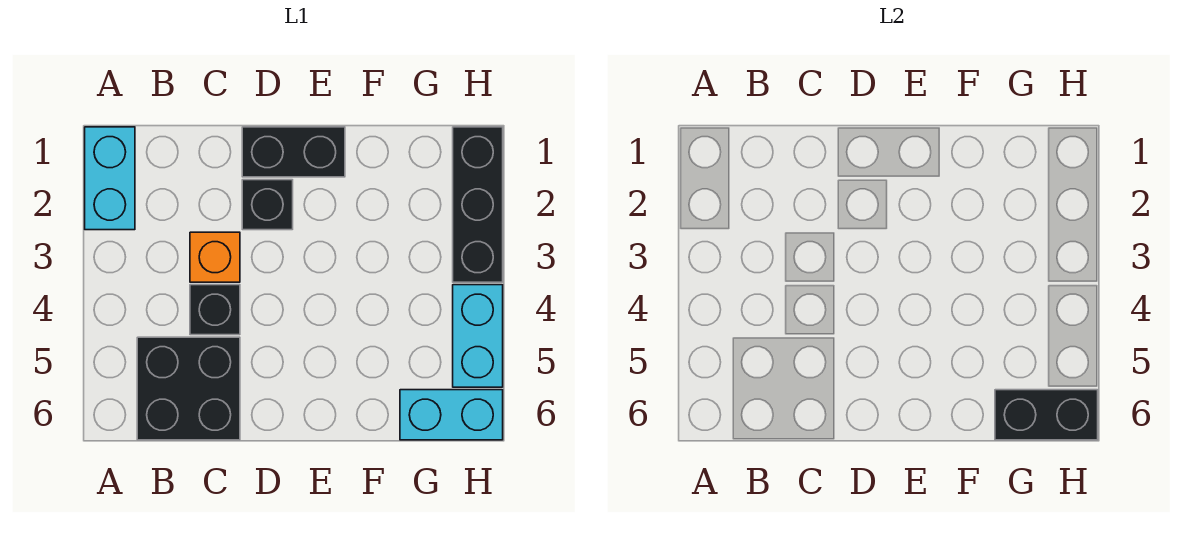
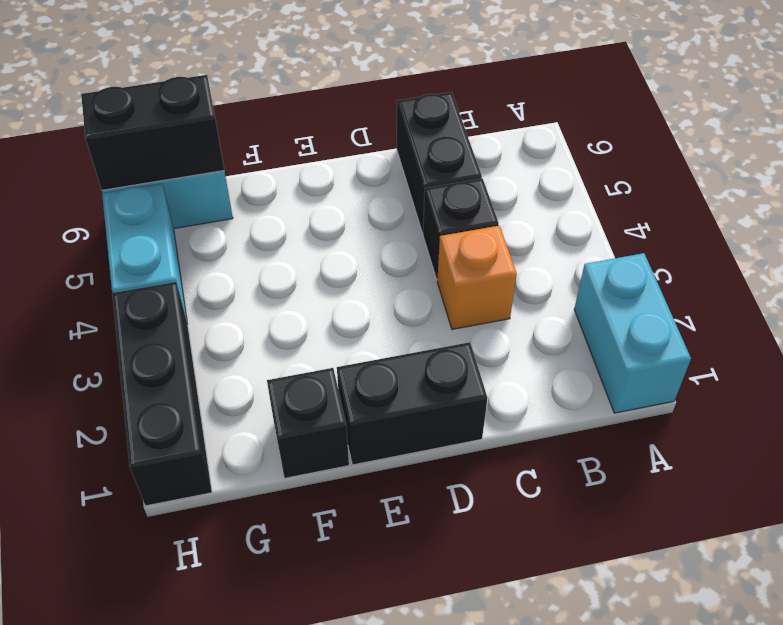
black brick B5:C6 level 1 -> black brick C5:C6 level 1
black brick D2 level 1 -> black brick F1 level 1

